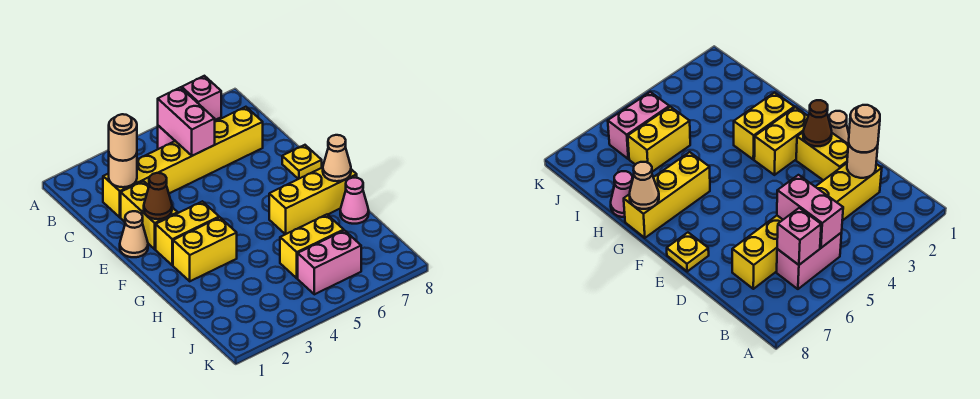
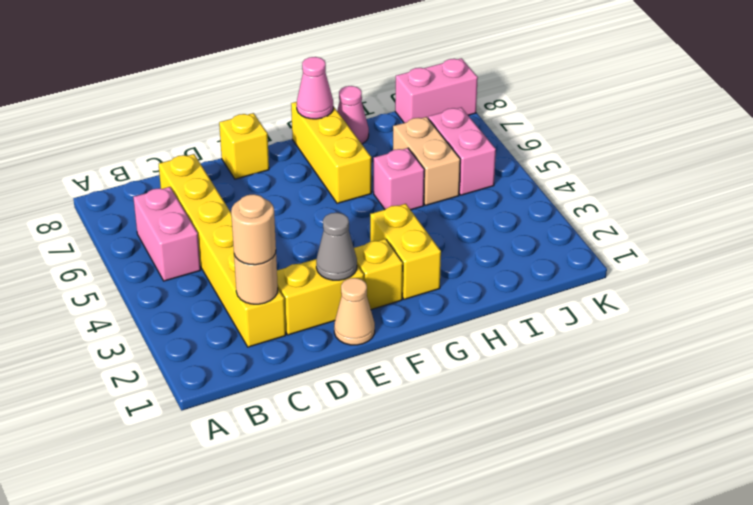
pink brick B5:C5 level 2 -> pink brick J8:K8 level 1
pink brick B6 level 2 -> pink brick H5 level 1
brown cone E2 level 2 -> grey cone E2 level 2
yellow plate E8 level 1 -> yellow brick E8 level 1
yellow brick F2:F3 level 1 -> yellow brick F2 level 1
tan cone G8 level 2 -> pink cone G8 level 2
yellow brick I5:I6 level 1 -> tan brick I5:I6 level 1

